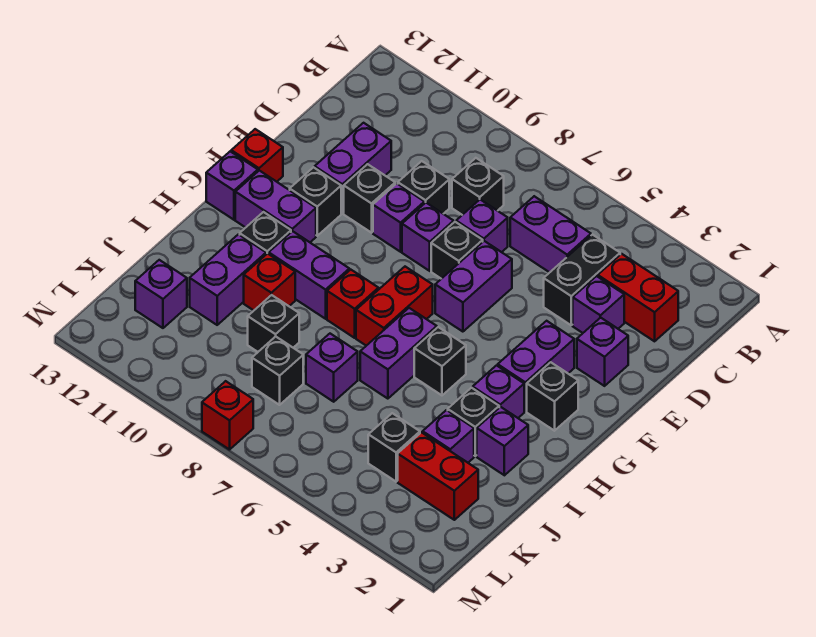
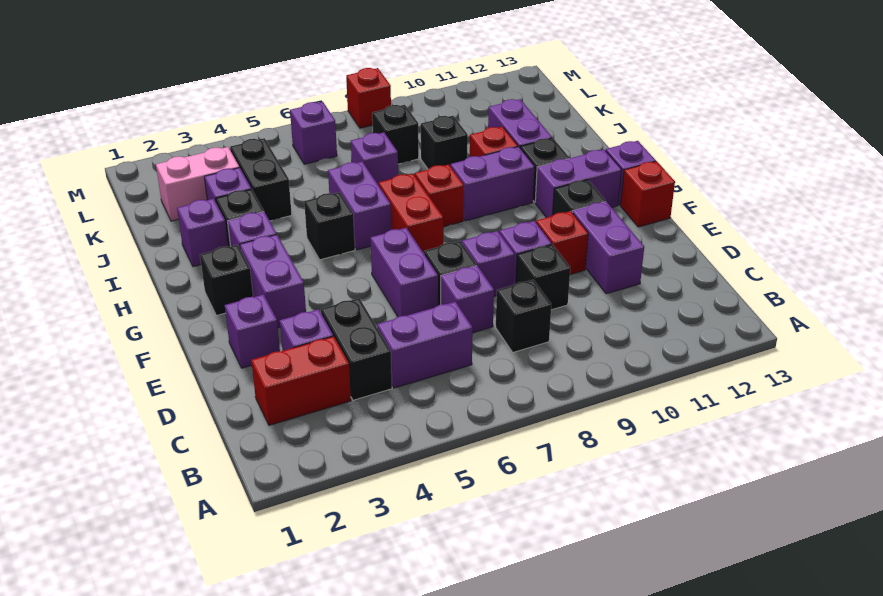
black brick E10 level 1 -> red brick E10 level 1
red brick K2:K3 level 1 -> pink brick K2:K3 level 1
black brick K4 level 1 -> black brick J4:K4 level 1
purple brick K12 level 1 -> purple brick L6 level 1

